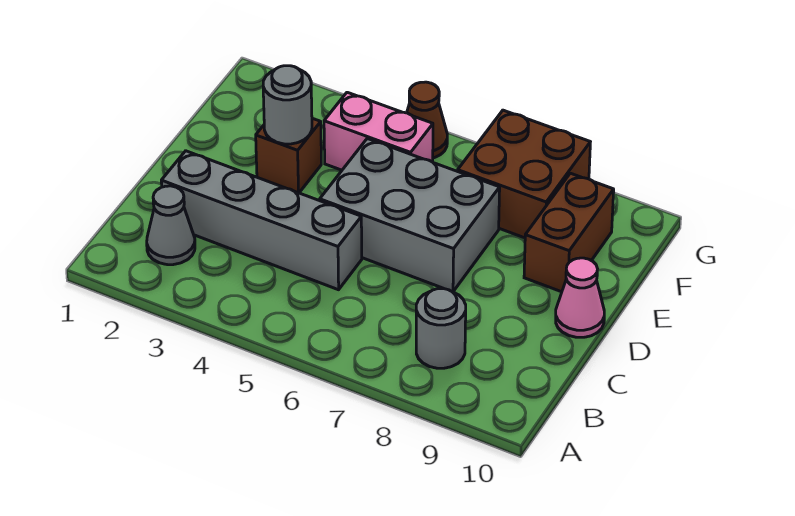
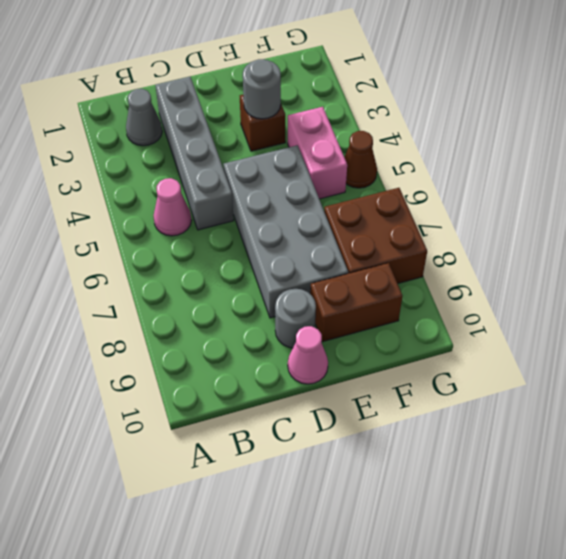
none -> pink cone B5 level 1
grey round brick B8 level 1 -> grey round brick D9 level 1
grey brick D5:E7 level 1 -> grey brick D5:E8 level 1

